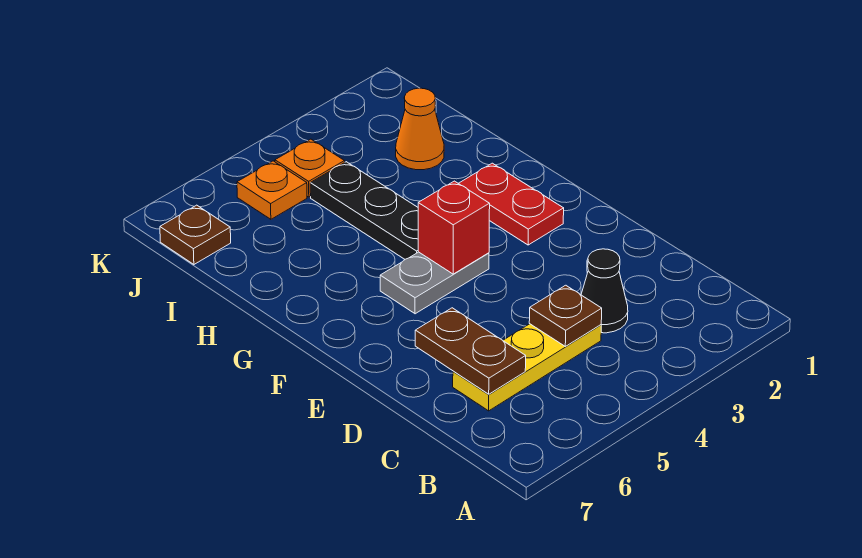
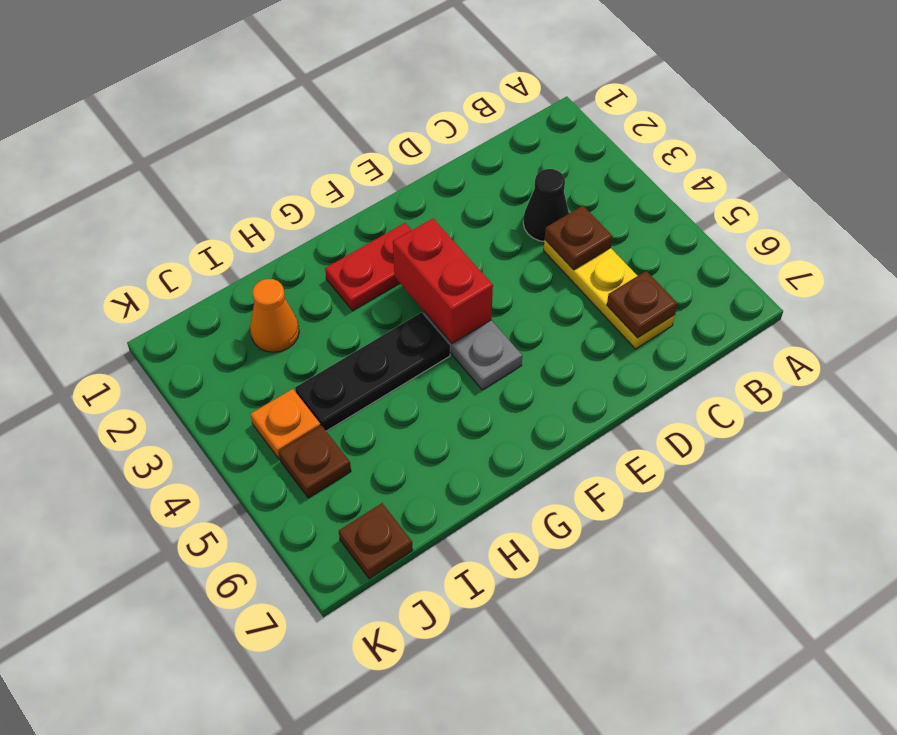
brown plate C6:D6 level 2 -> brown plate C6 level 2
red brick F4 level 2 -> red brick F3:F4 level 2
orange plate J5 level 1 -> brown plate J5 level 1

